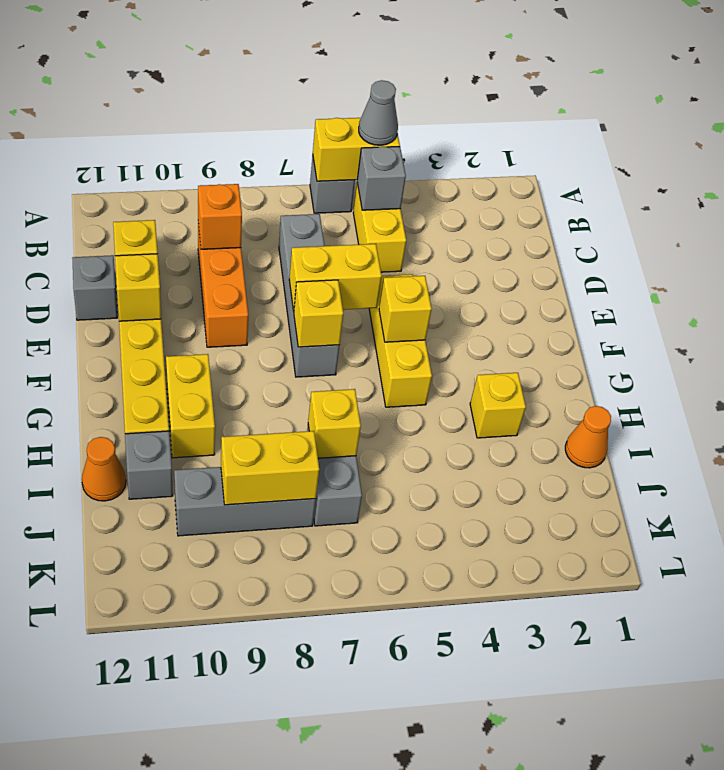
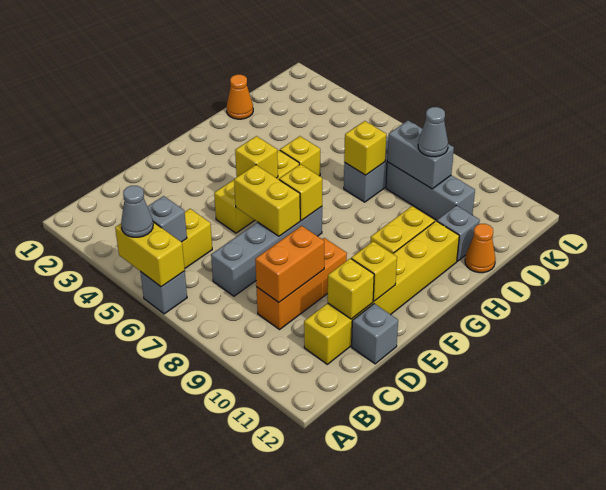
orange brick C9 level 2 -> orange brick C9:D9 level 2
yellow brick H3 level 1 -> yellow brick H5 level 1
yellow brick J8:J9 level 2 -> grey brick J8:J9 level 2
none -> grey cone J9 level 3

